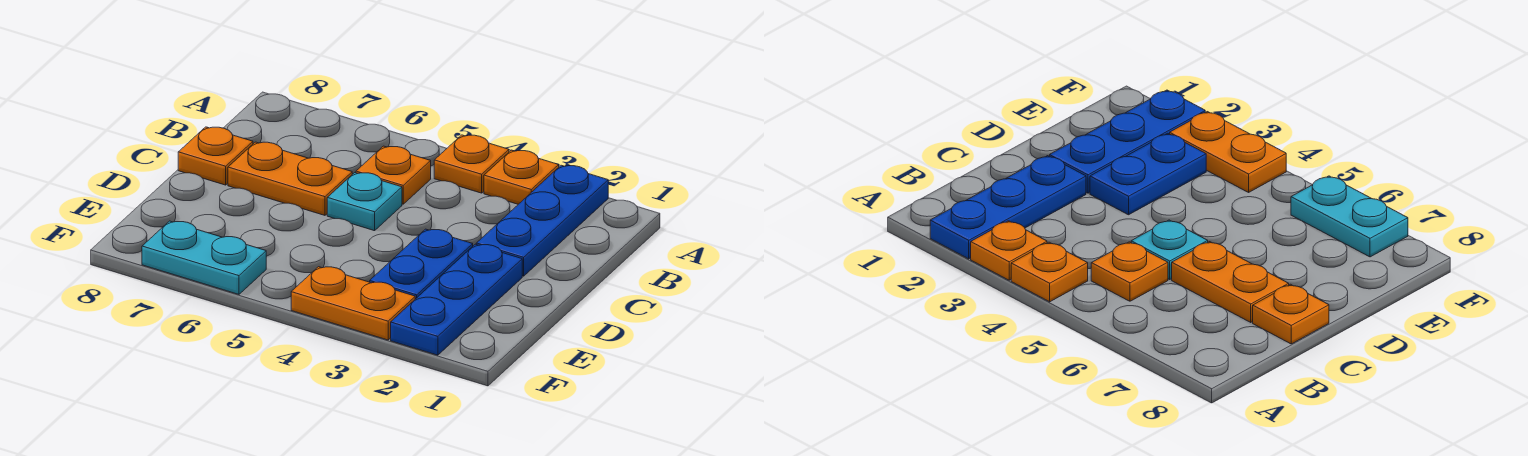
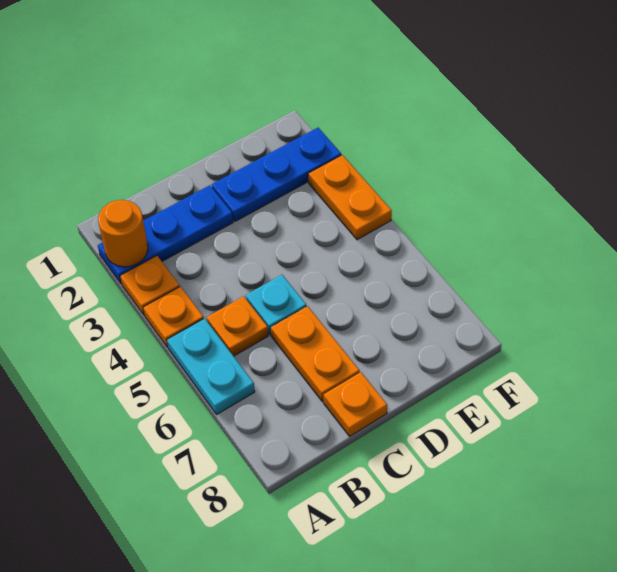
none -> orange round brick A2 level 2
blue plate D3:E3 level 1 -> none
cyan plate F6:F7 level 1 -> cyan plate A5:A6 level 1

